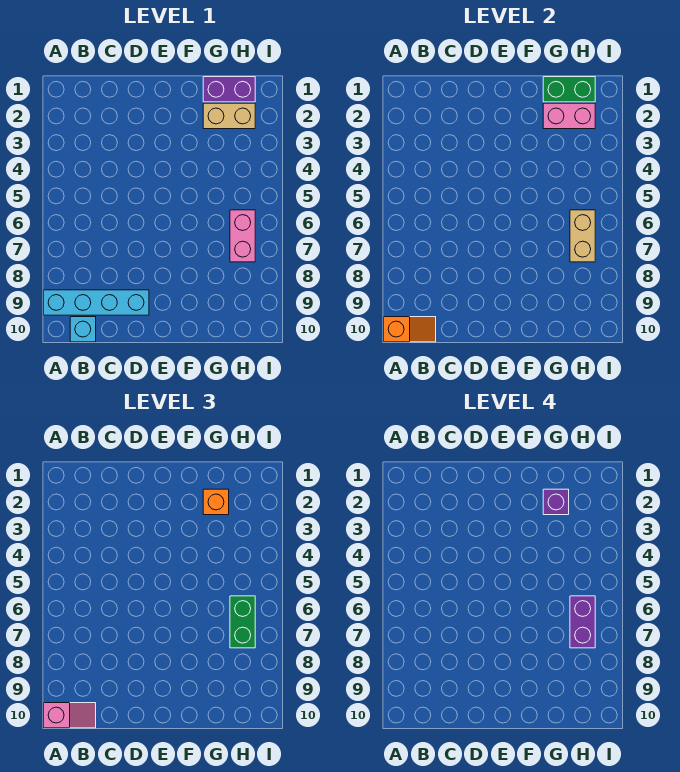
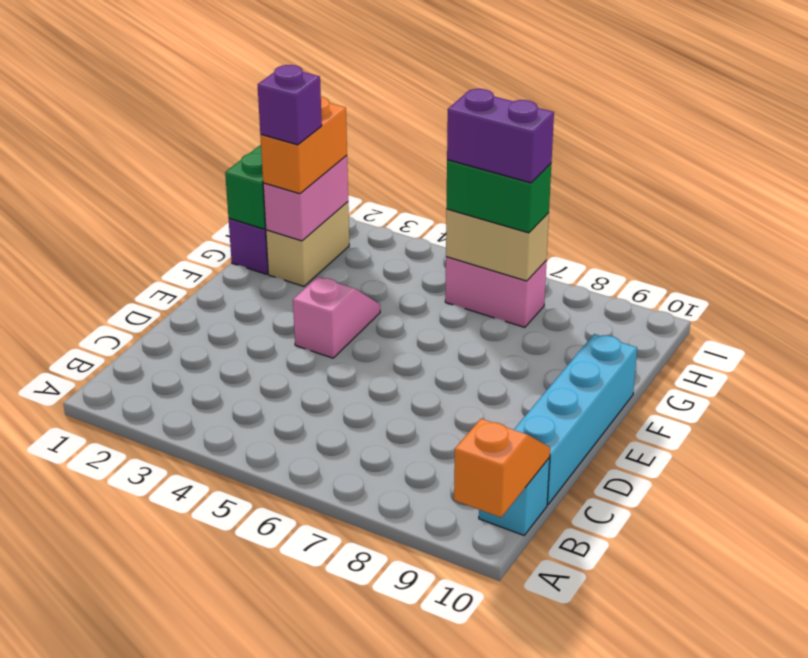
cyan brick A9:D9 level 1 -> cyan brick C10:F10 level 1
pink slope A10:B10 level 3 top A -> pink slope E4:F4 level 1 top E
orange brick G2 level 3 -> orange brick G2:H2 level 3

